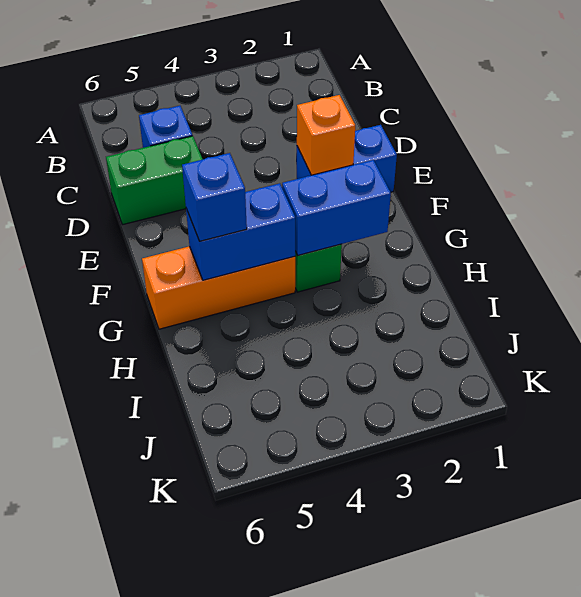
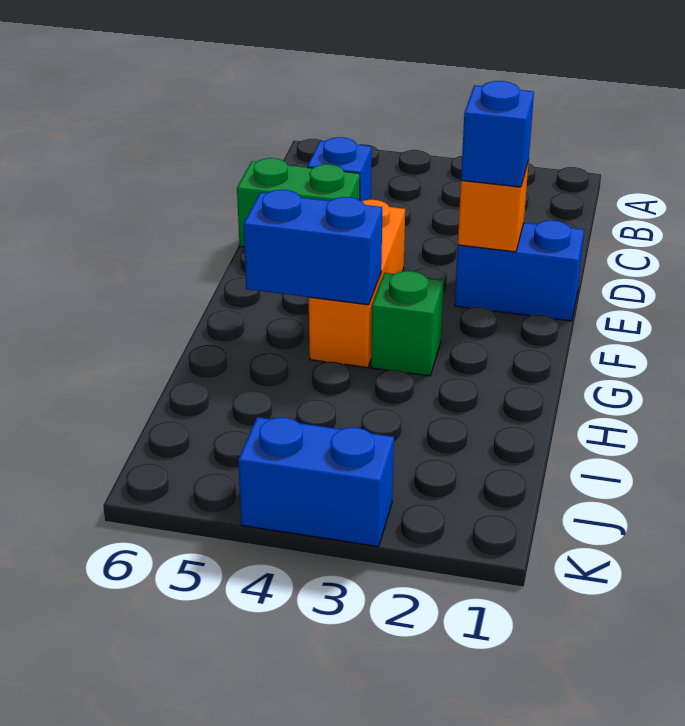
blue brick G2:G3 level 2 -> blue brick K3:K4 level 1
orange brick G4:G6 level 1 -> orange brick E4:G4 level 1
blue brick G5 level 3 -> blue brick E2 level 3

